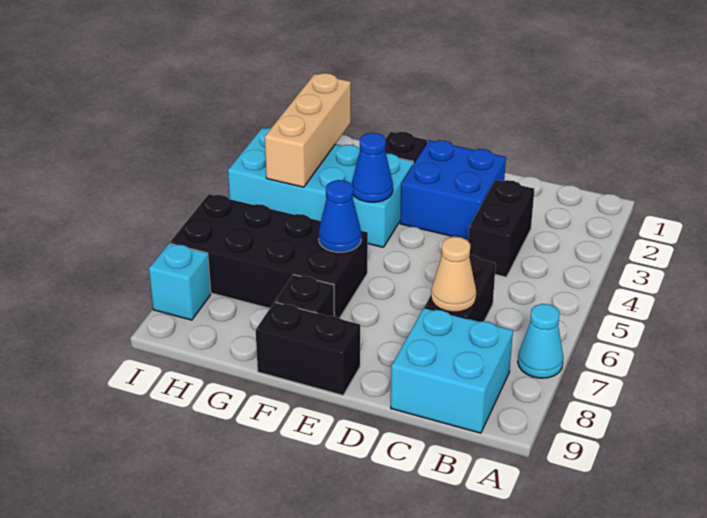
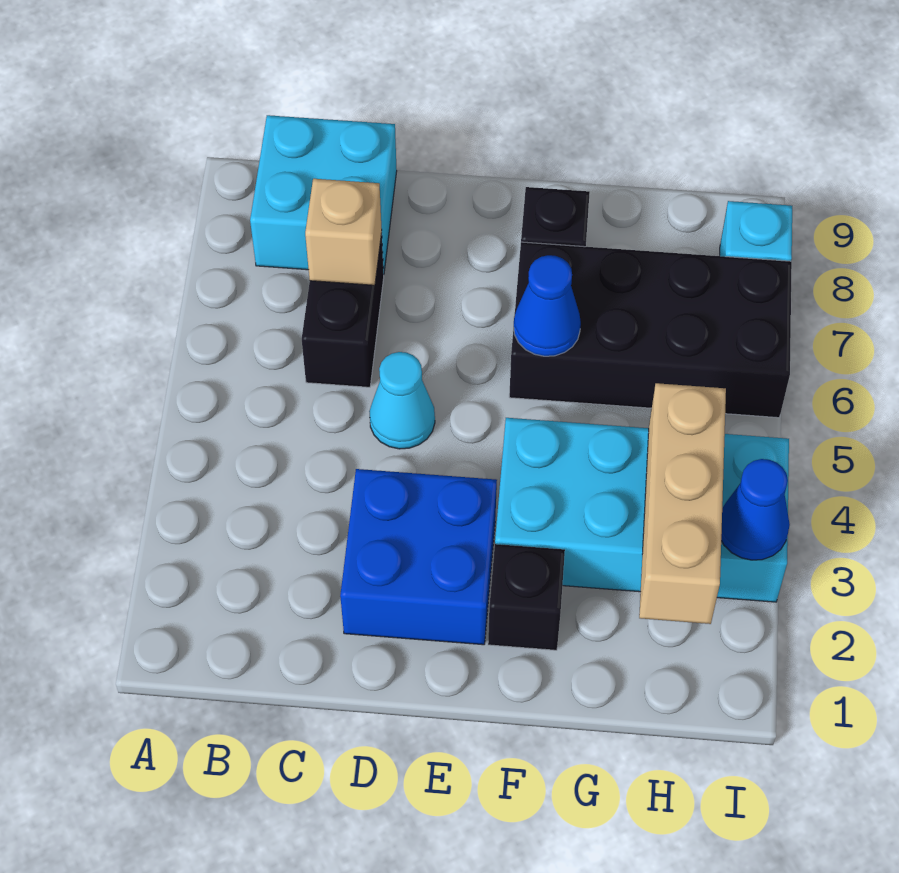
cyan cone A7 level 1 -> cyan cone D5 level 1
black brick C3:C4 level 1 -> none
tan cone C7 level 2 -> tan brick C7 level 2
black brick E9:F9 level 1 -> none
blue cone F4 level 2 -> blue cone I3 level 2

